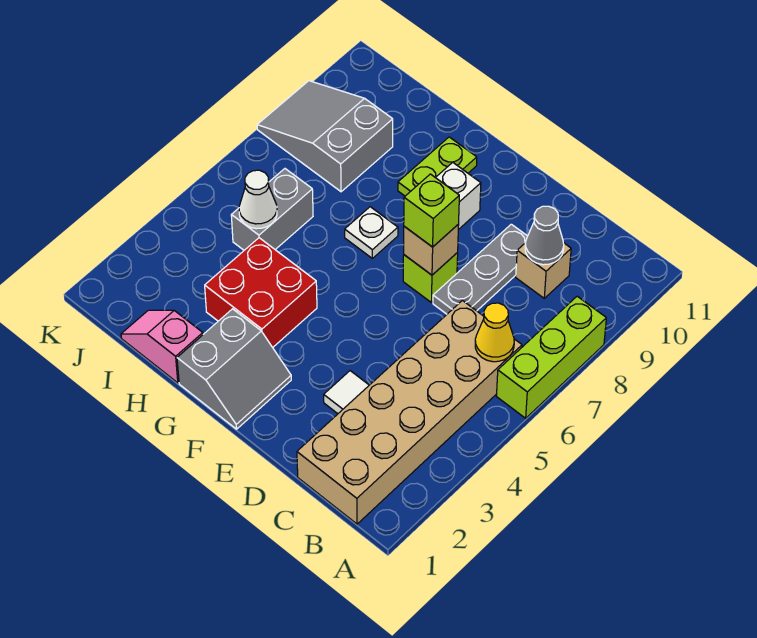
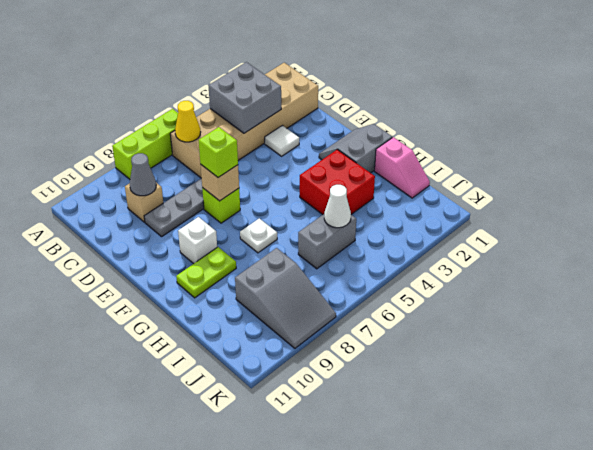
none -> grey brick B3:C4 level 2

